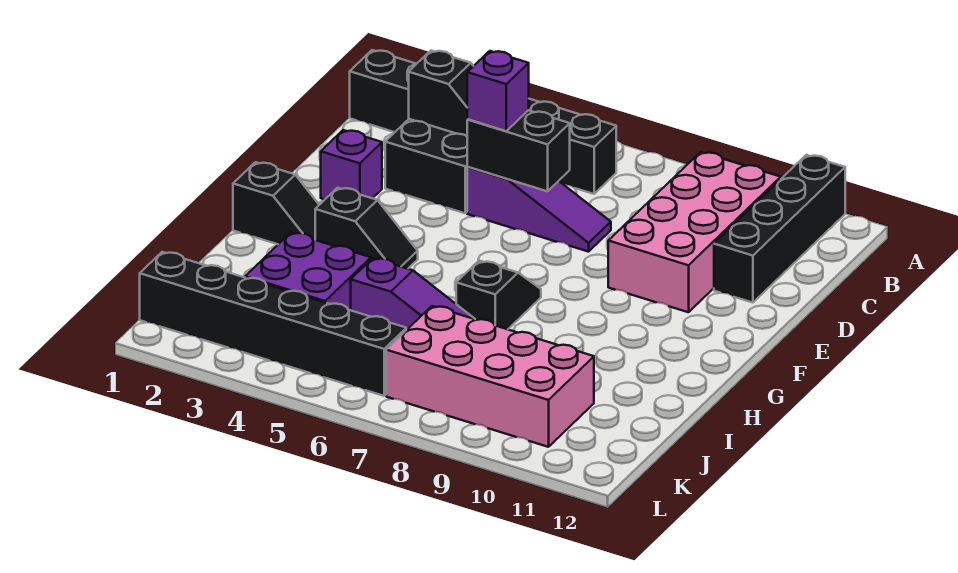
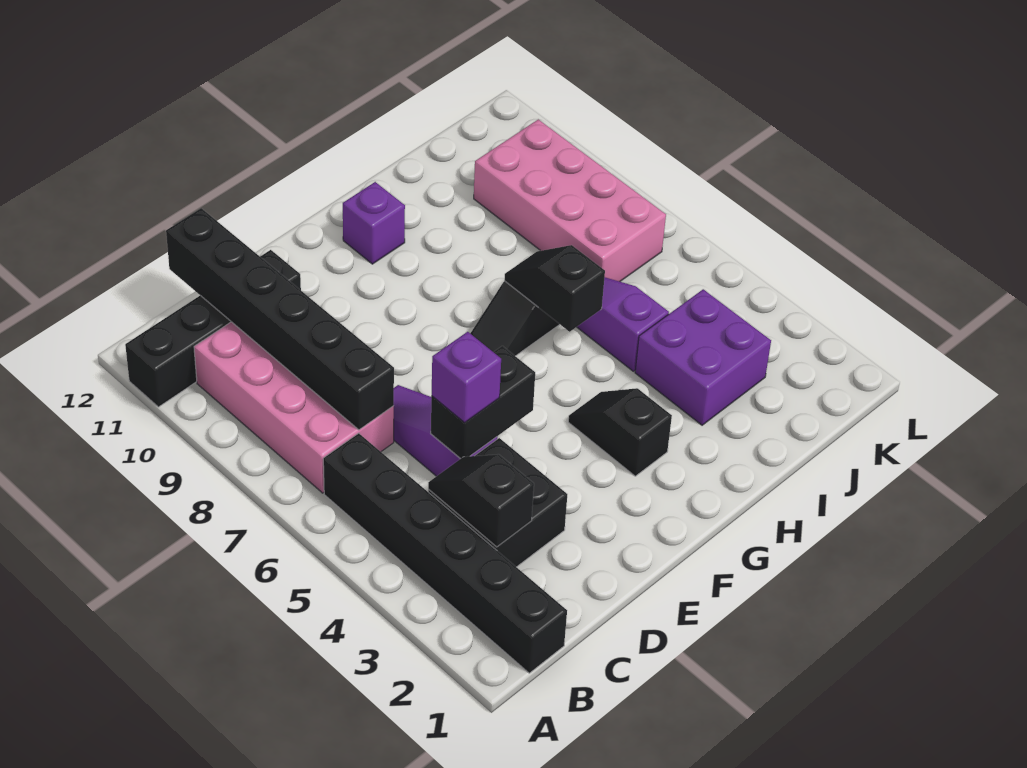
pink brick B9:E10 level 1 -> pink brick B7:C10 level 1
black brick D5:D6 level 2 -> black brick D5:E5 level 2
purple brick E2 level 1 -> purple brick G11 level 1
black slope G1:G2 level 1 top 1 -> black slope H6:H7 level 2 top 6
black brick K1:K6 level 1 -> black brick C7:C12 level 2

